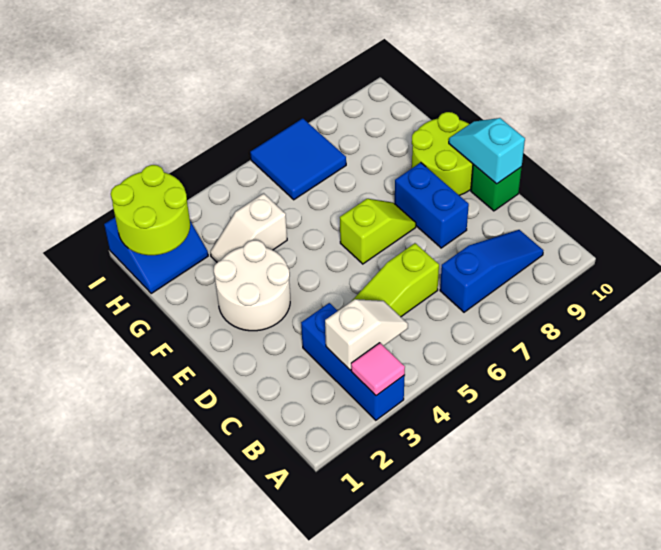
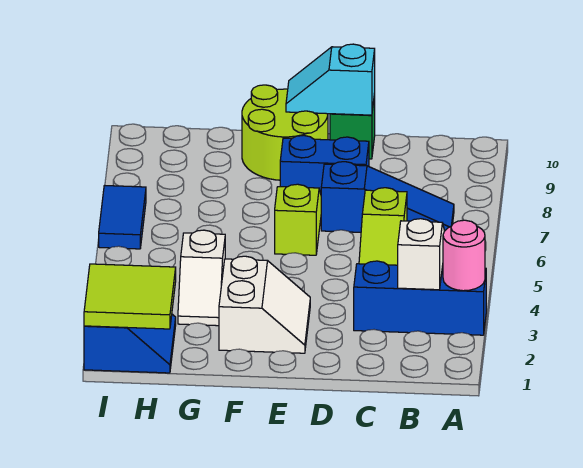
pink tile A3 level 2 -> pink round brick A3 level 2
blue slope B7:B9 level 1 top 7 -> blue slope B7:D7 level 1 top D
white round brick E2:F3 level 1 -> white slope E2:F3 level 1 top F
lime round brick H1:I2 level 2 -> lime tile H1:I2 level 2
blue tile H6:I7 level 1 -> blue tile I6:I7 level 1

